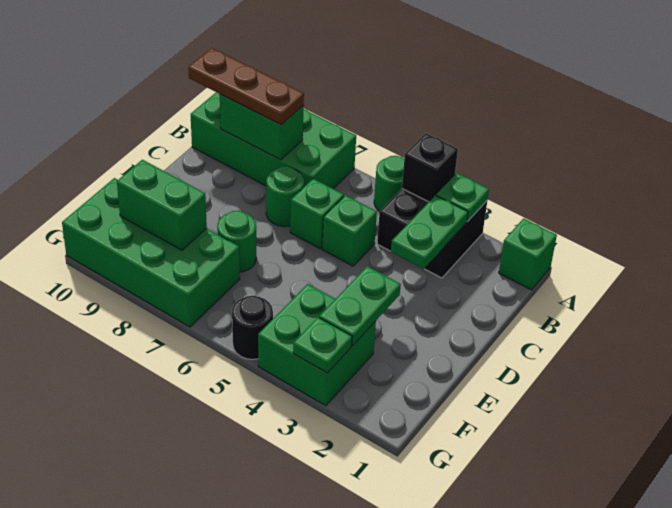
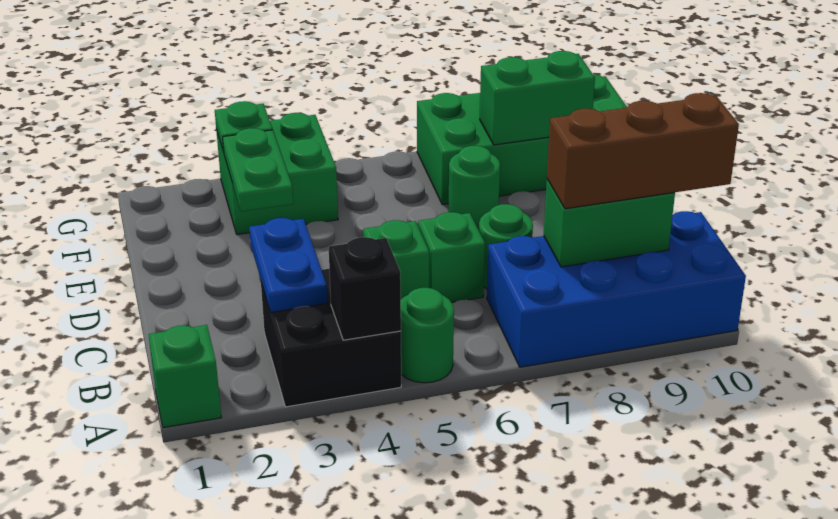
green plate A3 level 2 -> none
green brick A7:B10 level 1 -> blue brick A7:B10 level 1
green plate B3:C3 level 2 -> blue plate B3:C3 level 2
brown plate B8:B10 level 3 -> brown brick B8:B10 level 3
black round brick G5 level 1 -> none

